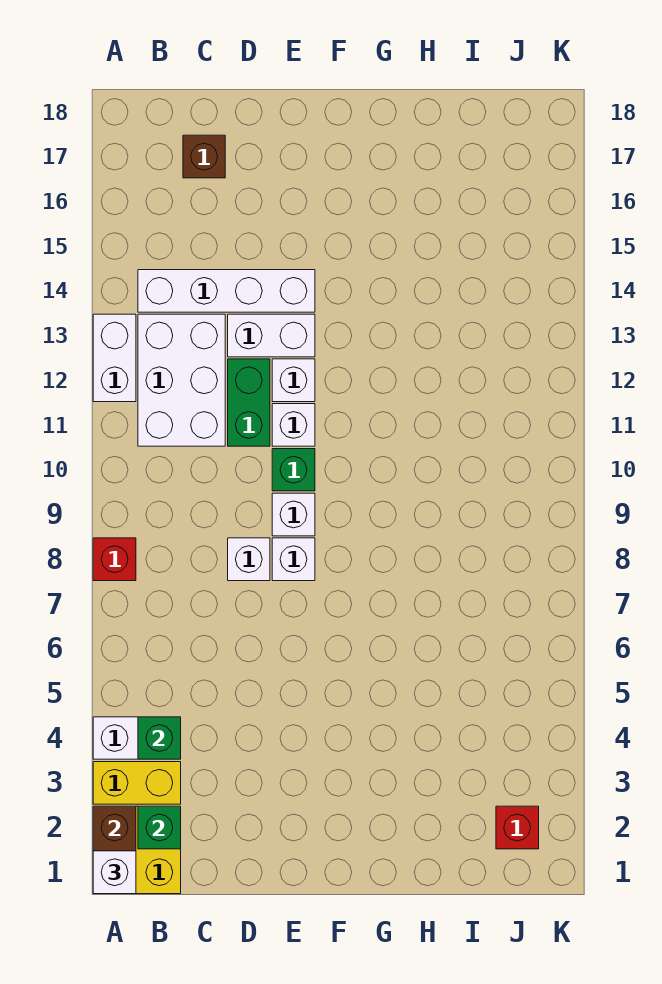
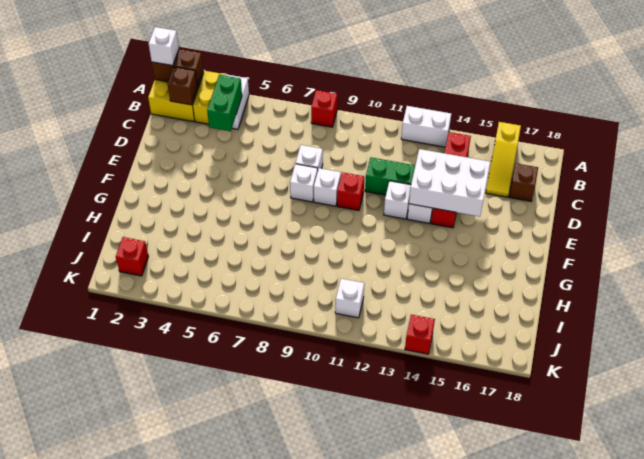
none -> yellow slope A16:C16 level 1 top A
green brick B2 level 2 -> brown brick B2 level 2
green brick B4 level 2 -> green brick B4:C4 level 2
white brick B11:C13 level 1 -> white brick D13:E15 level 2
white brick B14:E14 level 1 -> red brick B14:E14 level 1
green brick E10 level 1 -> red brick E10 level 1
white brick E11 level 1 -> white brick J11 level 1
none -> red brick K14 level 1

